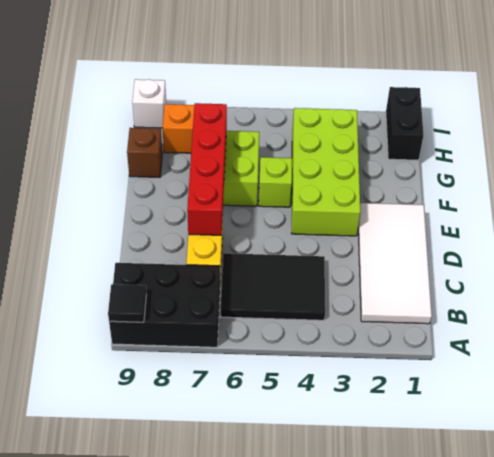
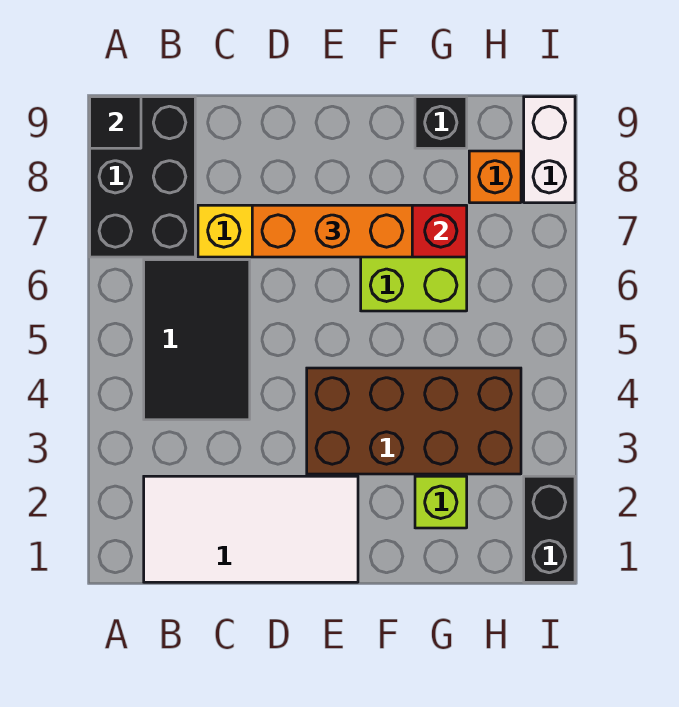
none -> orange brick D7:F7 level 3
lime brick E3:H4 level 1 -> brown brick E3:H4 level 1
lime brick F5 level 1 -> lime brick G2 level 1
brown brick G9 level 1 -> black brick G9 level 1
black brick H1:I1 level 1 -> black brick I1:I2 level 1
white brick I9 level 1 -> white brick I8:I9 level 1

